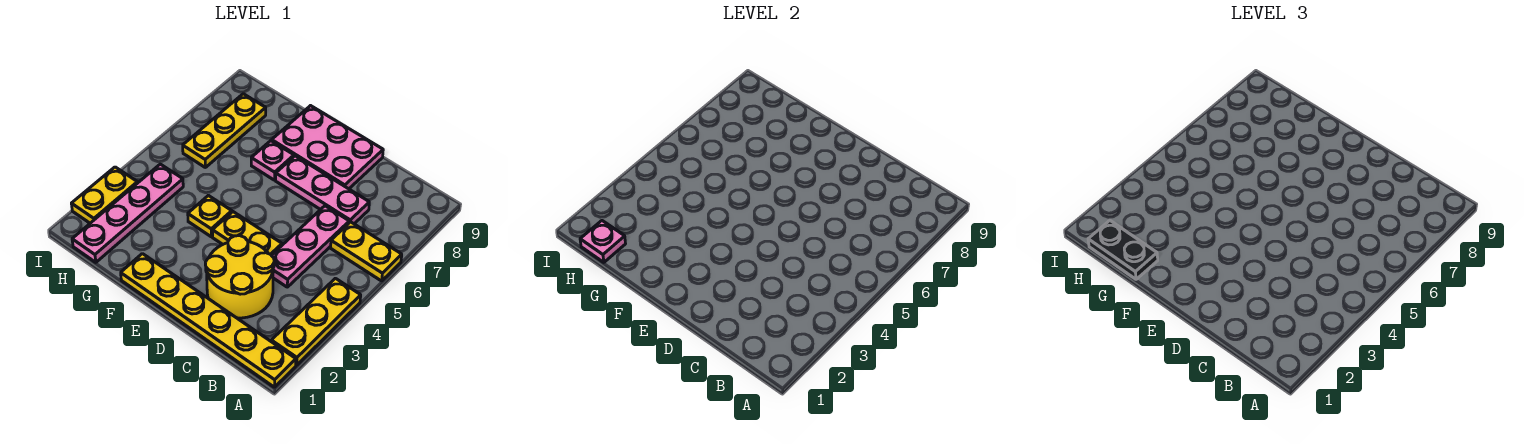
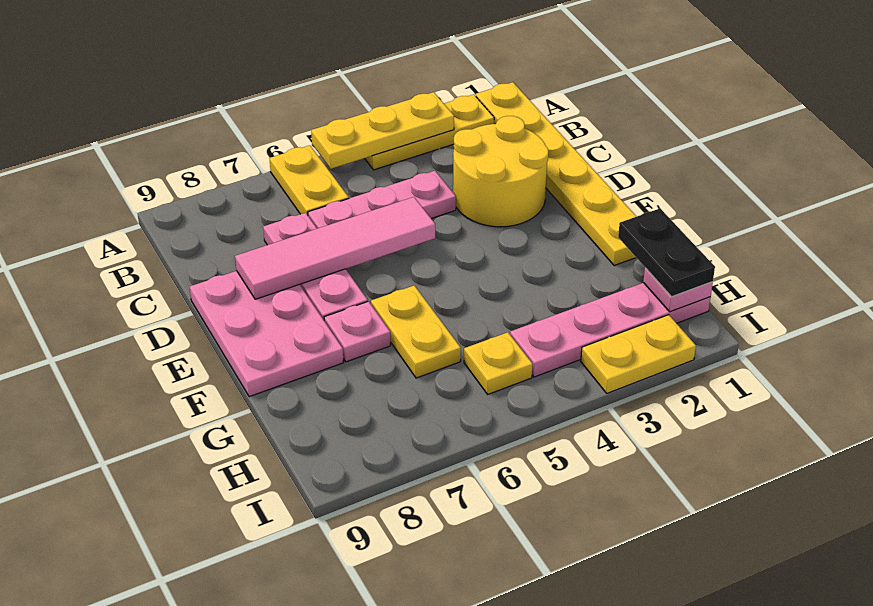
yellow plate D4:E4 level 1 -> yellow plate F6:G6 level 1
none -> pink tile D5:D8 level 2
yellow plate F4 level 1 -> yellow plate H5 level 1
yellow plate H6:H8 level 1 -> yellow plate A3:A5 level 2

